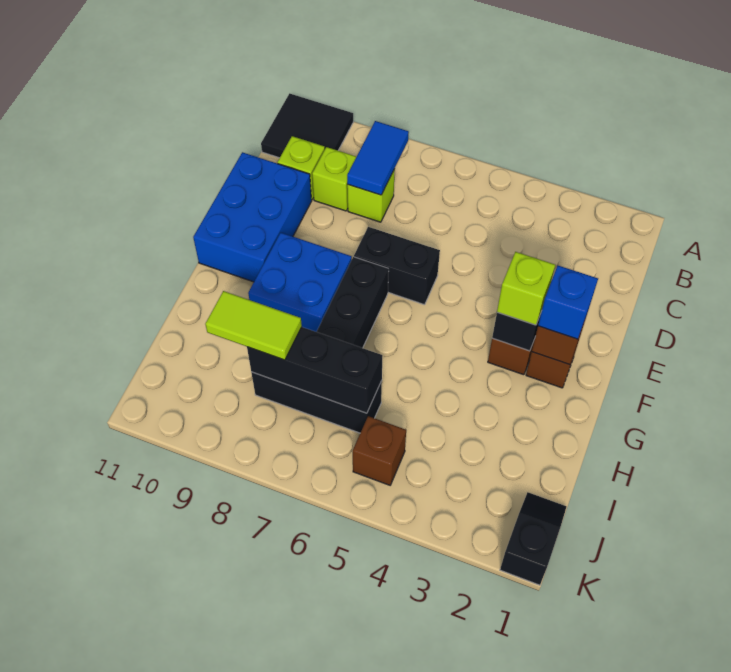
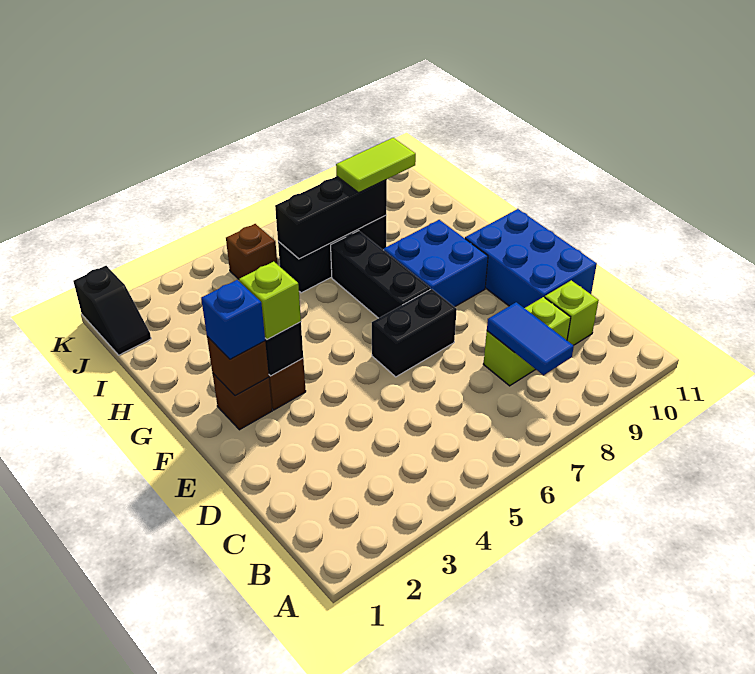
black tile A10:B11 level 1 -> none

